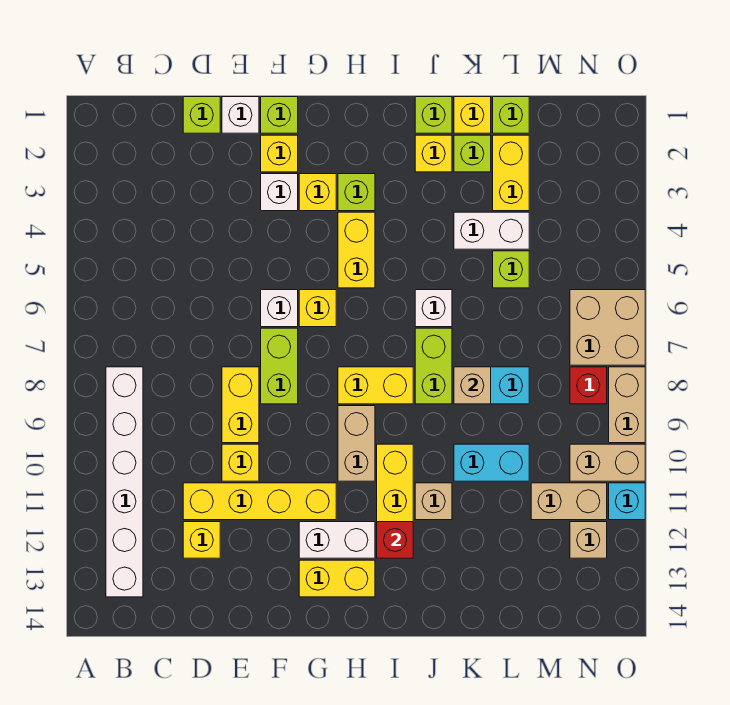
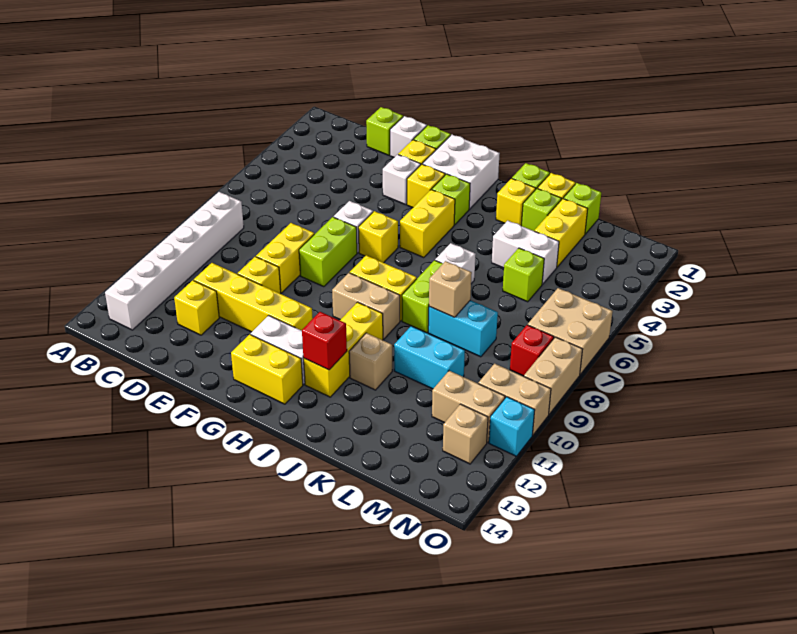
none -> white brick G1:H2 level 1
tan brick H9:H10 level 1 -> tan brick H9:I9 level 1

